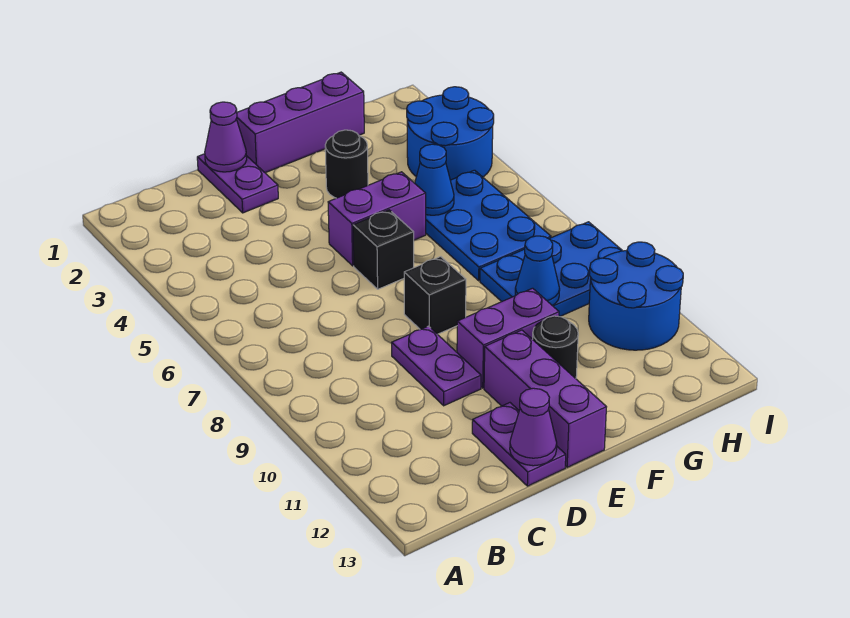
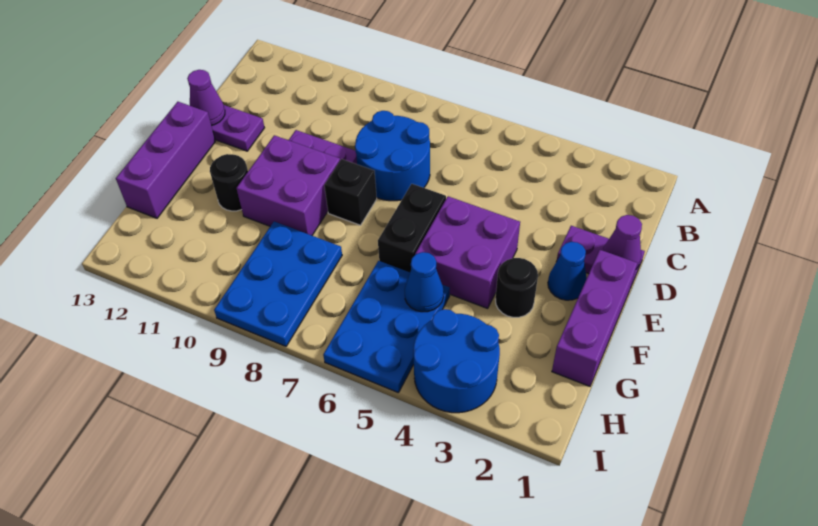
purple brick E5:F5 level 1 -> purple brick E4:F5 level 1
black brick E6 level 1 -> black brick E6:F6 level 1
purple brick E10:F10 level 1 -> purple brick E9:F10 level 1
purple brick E11:E13 level 1 -> purple brick E13:G13 level 1
blue plate G5:H7 level 1 -> blue plate G5:I6 level 1
blue cone G9 level 2 -> blue cone E2 level 1
blue round brick H10:I11 level 1 -> blue round brick C7:D8 level 1

